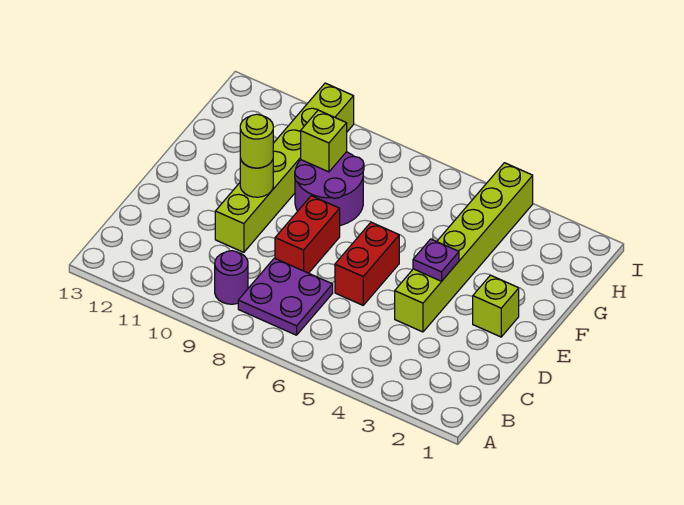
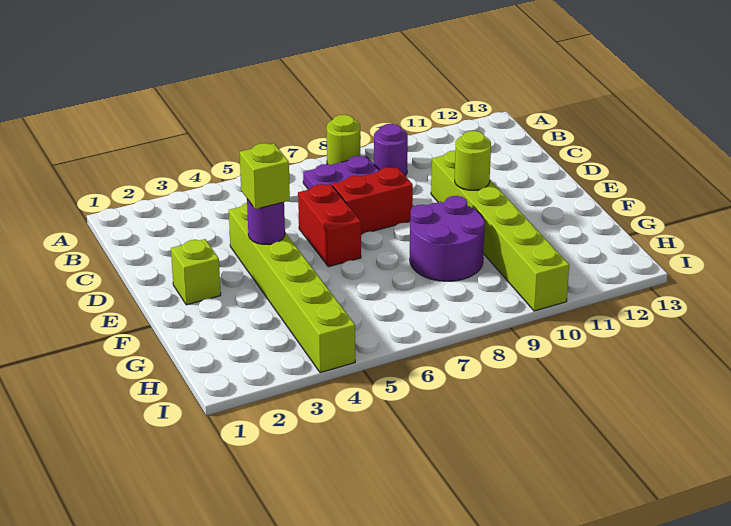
red brick D8:E8 level 1 -> red brick D7:D8 level 1
purple plate E4 level 2 -> purple round brick E4 level 2
lime round brick E10 level 3 -> lime round brick A8 level 1
lime brick G9 level 2 -> lime brick E4 level 3

